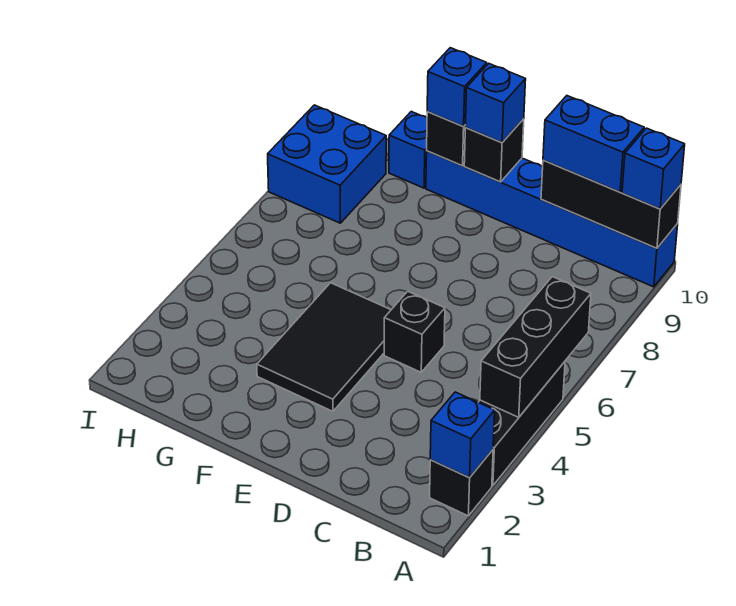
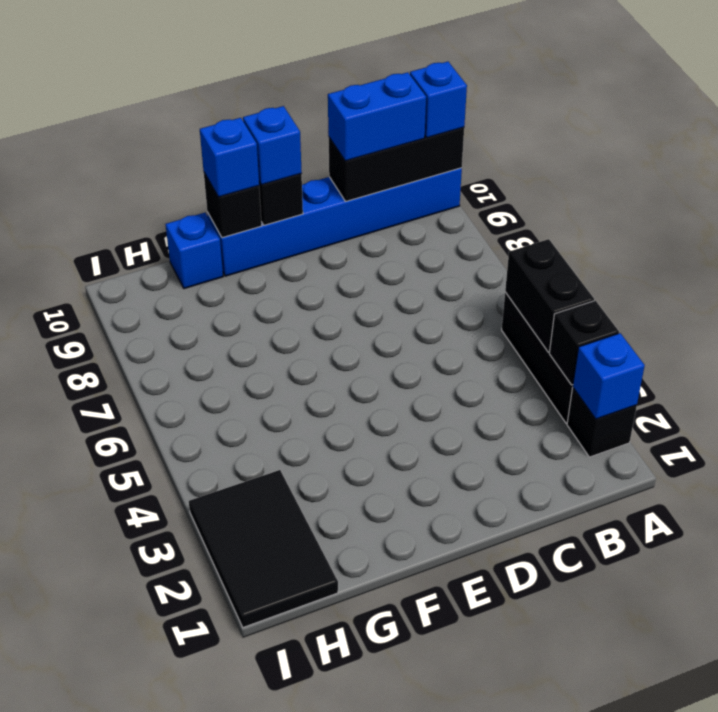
black brick A4:A6 level 2 -> black brick A4:A5 level 2
black brick D5 level 1 -> black brick A3 level 2
black tile E3:F5 level 1 -> black tile H1:I3 level 1
blue brick H8:I9 level 1 -> none

